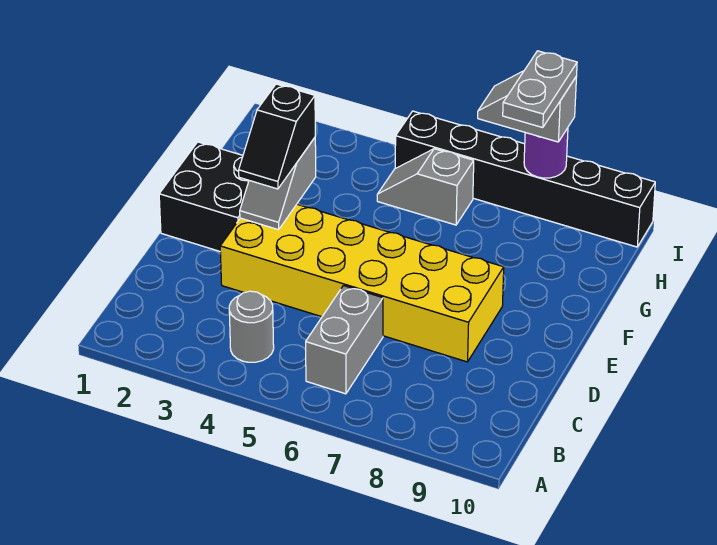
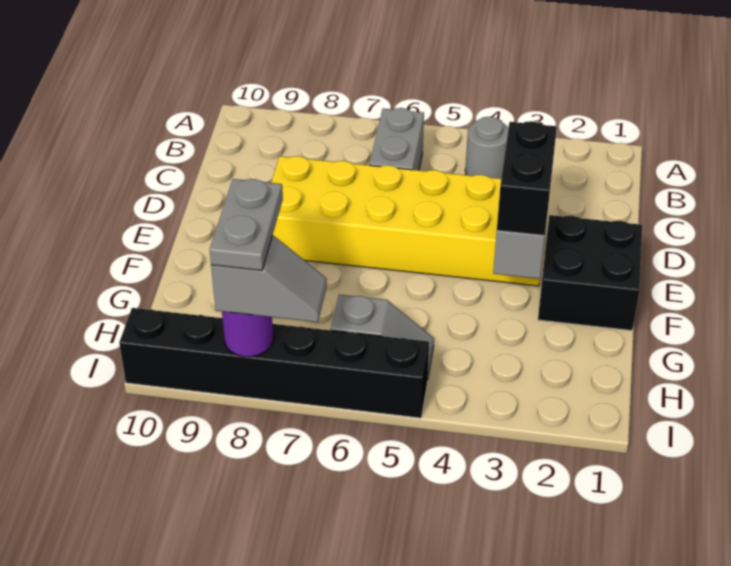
black slope E3:F3 level 3 top F -> black brick E3:F3 level 3

